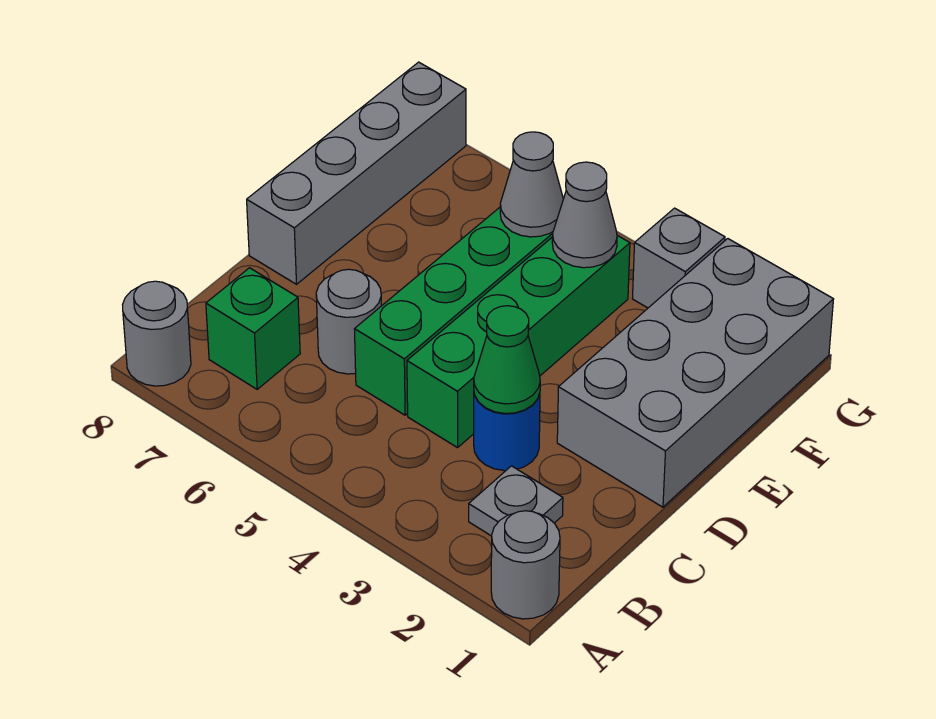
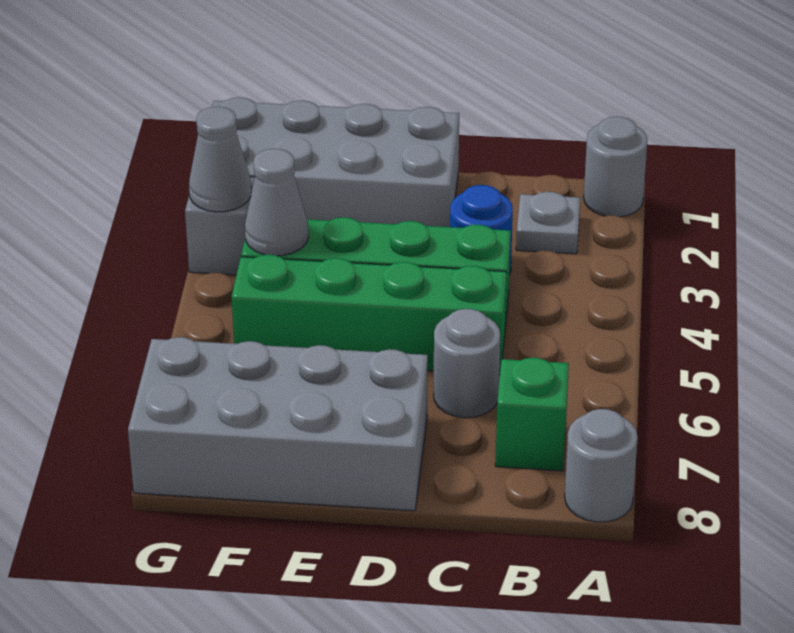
green cone C3 level 2 -> none
grey brick D8:G8 level 1 -> grey brick D7:G8 level 1
grey cone F5 level 2 -> grey cone G3 level 2

